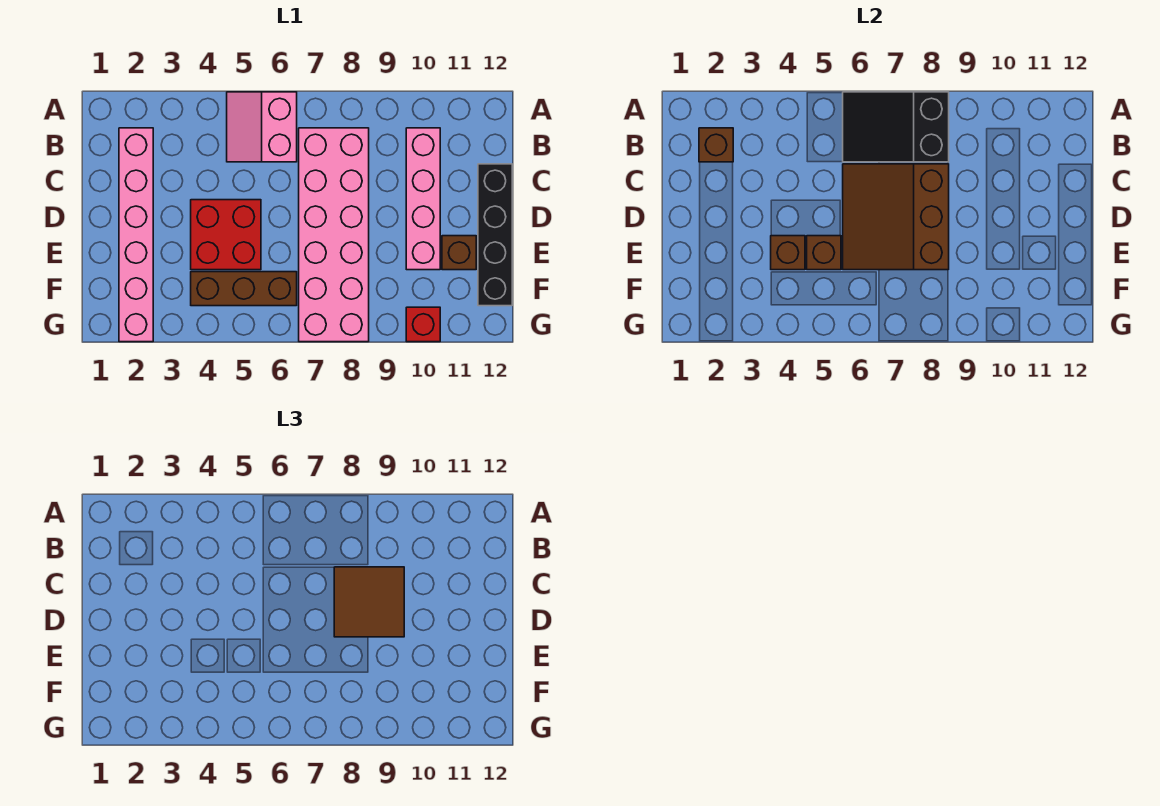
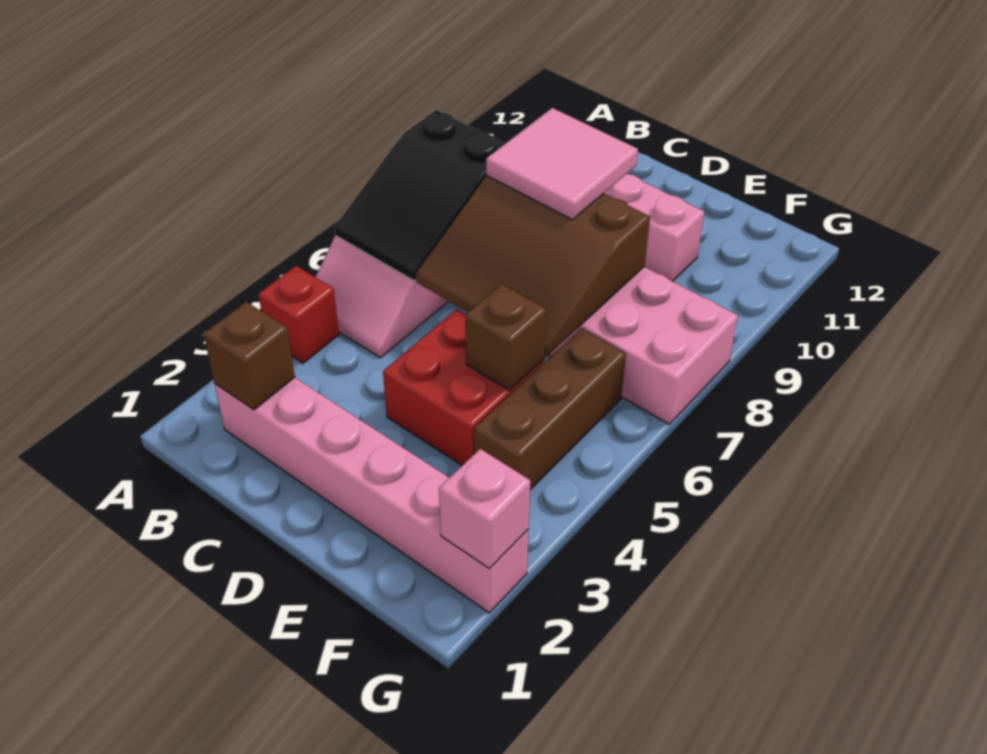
brown tile C8:D9 level 3 -> pink tile C8:D9 level 3
black brick C12:F12 level 1 -> none
brown brick E4 level 2 -> none
brown brick E11 level 1 -> none
none -> pink brick G2 level 2
red brick G10 level 1 -> red brick A4 level 1

